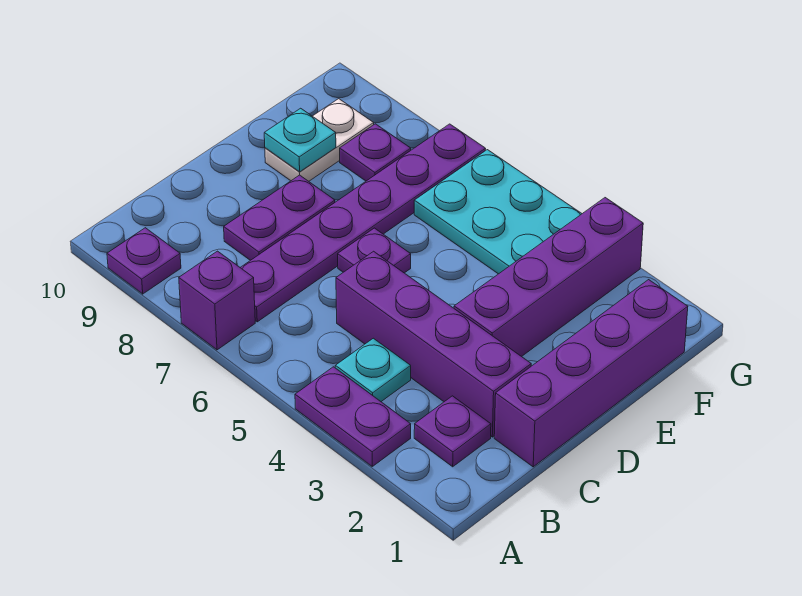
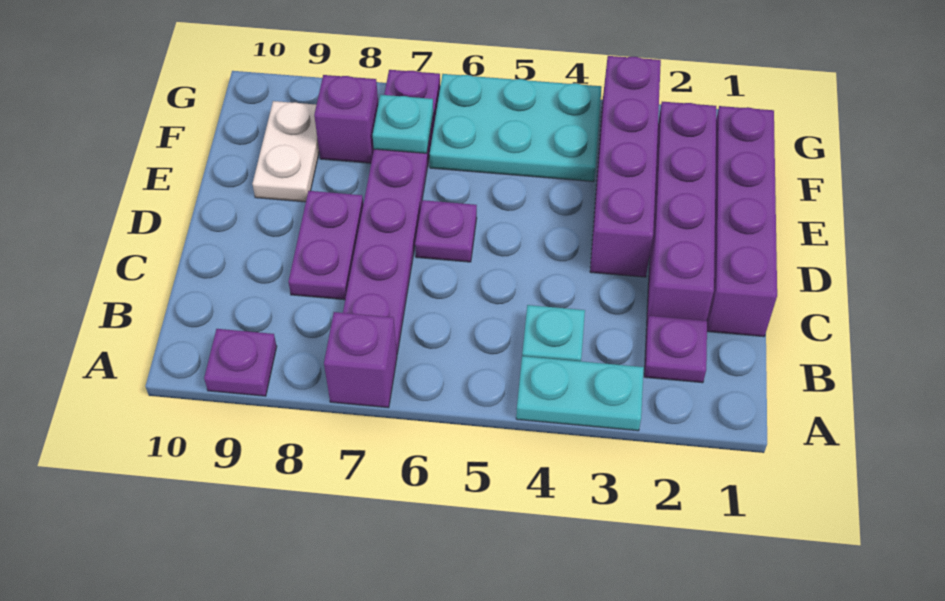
purple plate A3:A4 level 1 -> cyan plate A3:A4 level 1
purple brick C2:C5 level 1 -> purple brick C2:F2 level 1
cyan plate E9 level 2 -> cyan plate F7 level 2
purple plate F8 level 1 -> purple brick F8 level 1

